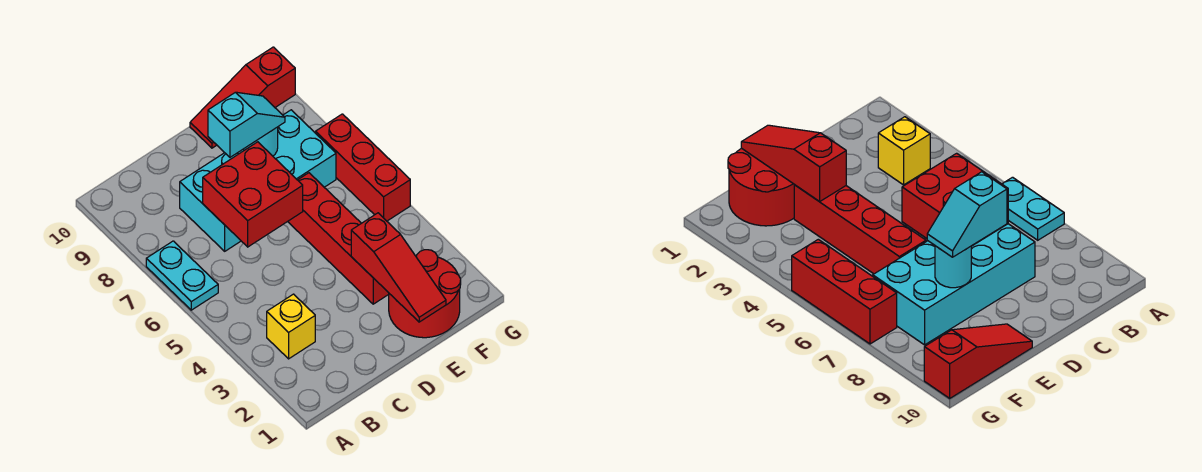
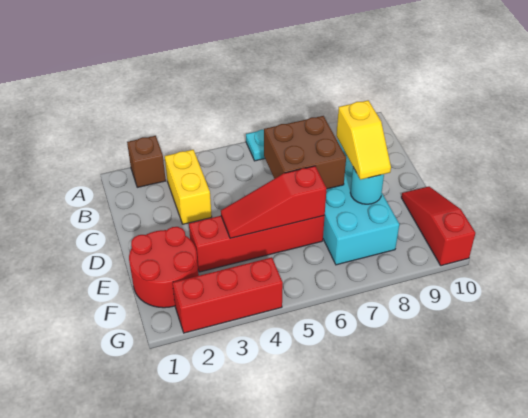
none -> brown brick A2 level 1
yellow brick B3 level 1 -> yellow brick B3:C3 level 1
red brick C6:D7 level 2 -> brown brick C6:D7 level 2
cyan slope D8:E8 level 3 top D -> yellow slope D8:E8 level 3 top D
red slope E1:E3 level 2 top 3 -> red slope E4:E6 level 2 top 6
red brick G5:G7 level 1 -> red brick G2:G4 level 1

